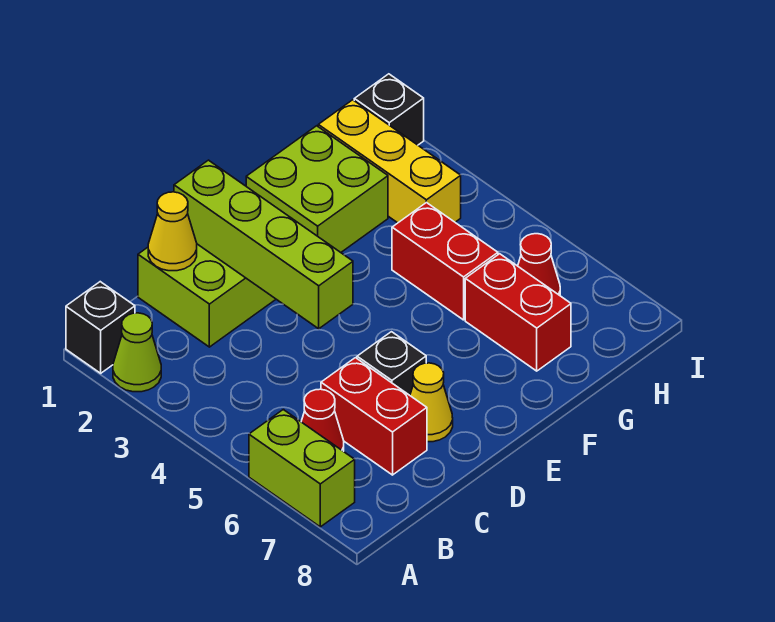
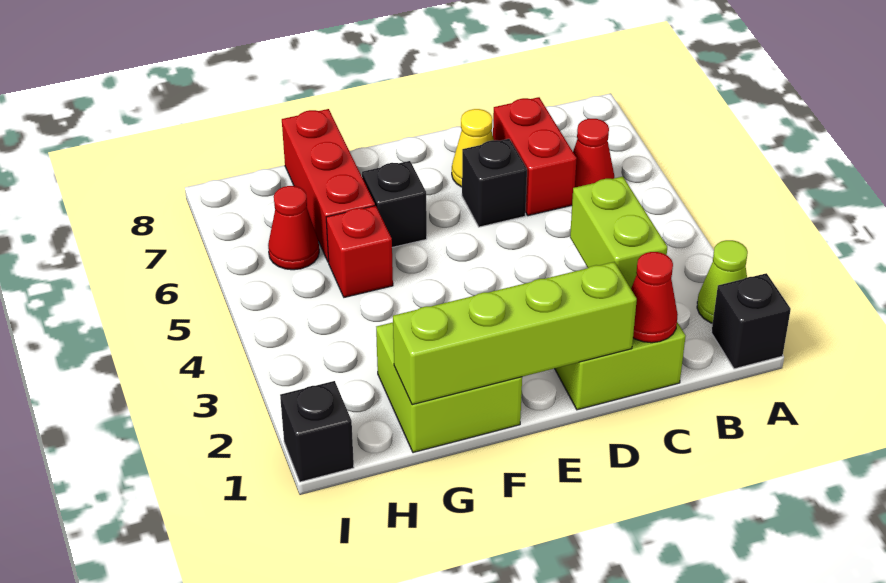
lime brick A6:A7 level 1 -> lime brick C2:C3 level 2
yellow cone C1 level 2 -> red cone C1 level 2
lime brick D1:D4 level 2 -> lime brick D1:G1 level 2
none -> black brick F6 level 1
red brick G4:G5 level 1 -> red brick G5 level 1
red brick G6:G7 level 1 -> red brick G6:G8 level 1
yellow brick H1:H3 level 1 -> none

